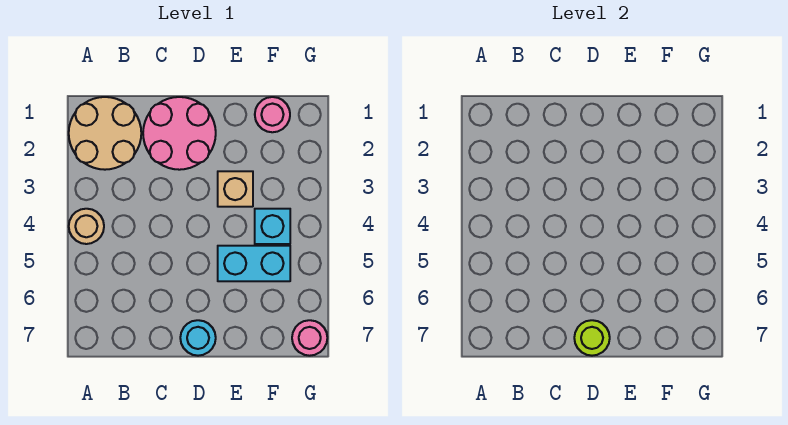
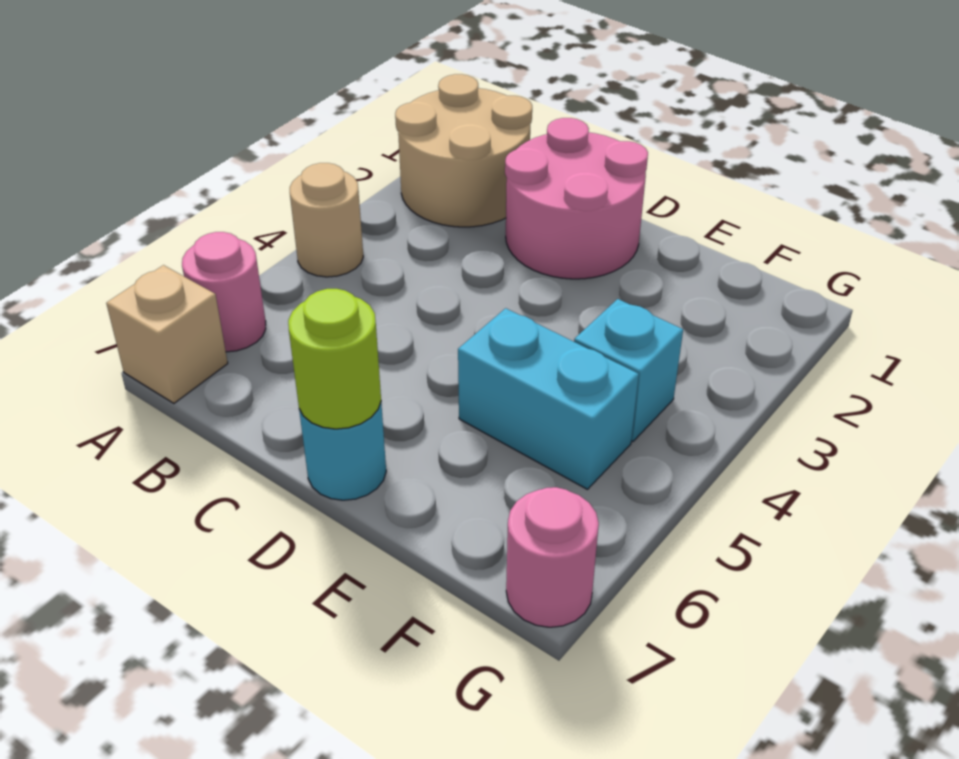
tan brick E3 level 1 -> tan brick A7 level 1
pink round brick F1 level 1 -> pink round brick A6 level 1

